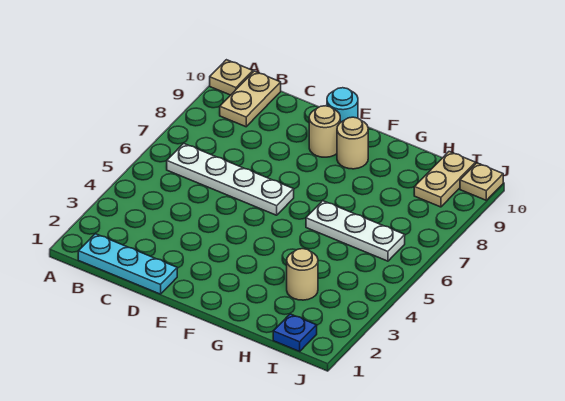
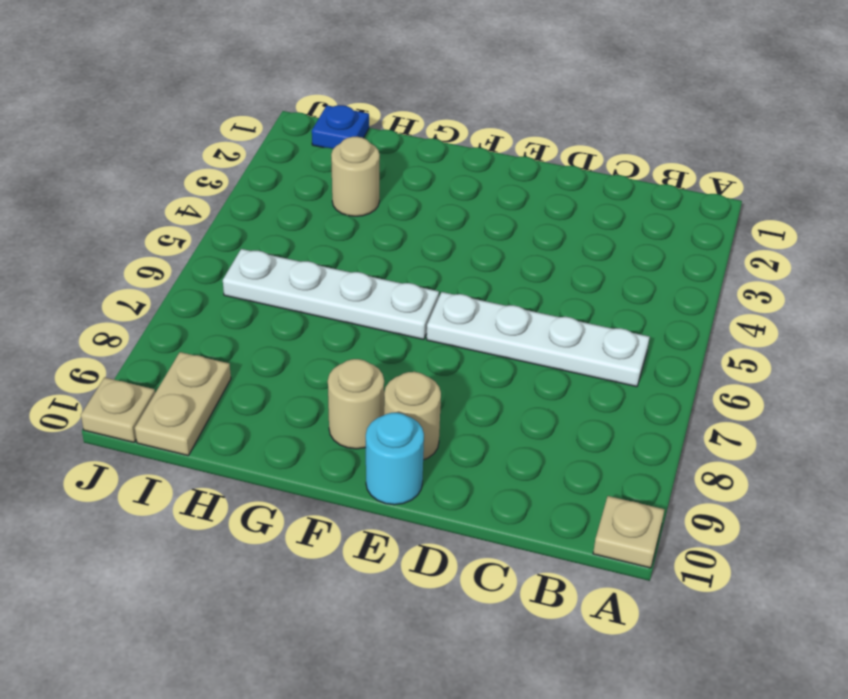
cyan plate B1:D1 level 1 -> none
tan plate B9:B10 level 1 -> none
white plate G6:I6 level 1 -> white plate F6:I6 level 1

